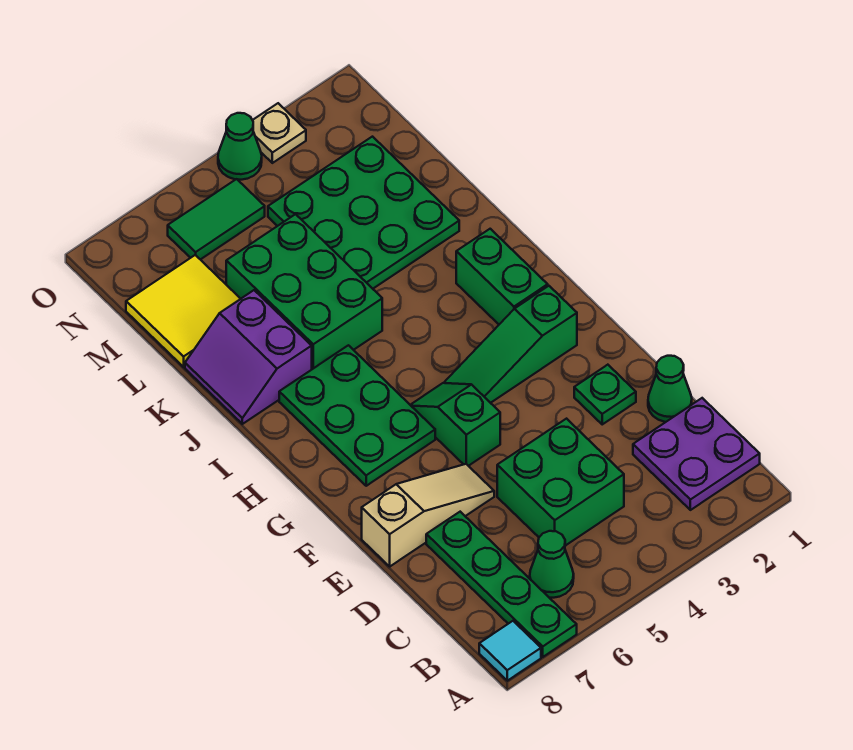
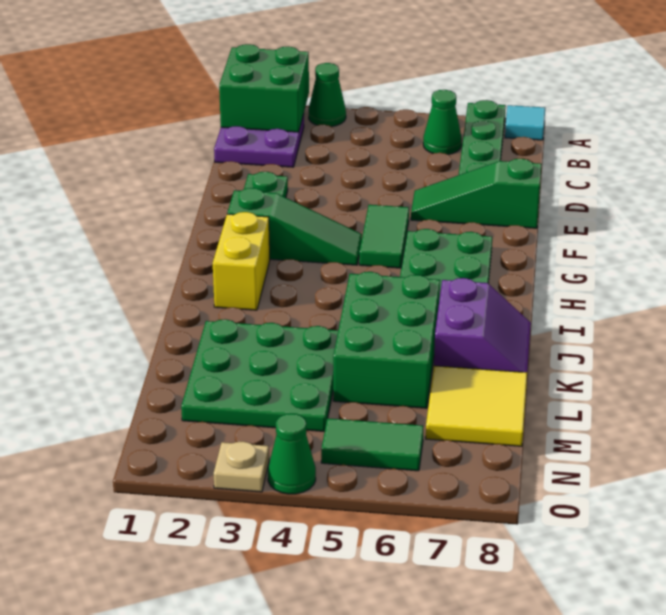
green brick C4:D5 level 1 -> green brick A1:B2 level 2
green cone D1 level 1 -> green cone A3 level 1
tan slope E6:E8 level 1 top 8 -> green slope E6:E8 level 1 top 8
green slope F5:G5 level 1 top F -> green tile F5:G5 level 1
green brick H2:I2 level 1 -> yellow brick H2:I2 level 1

